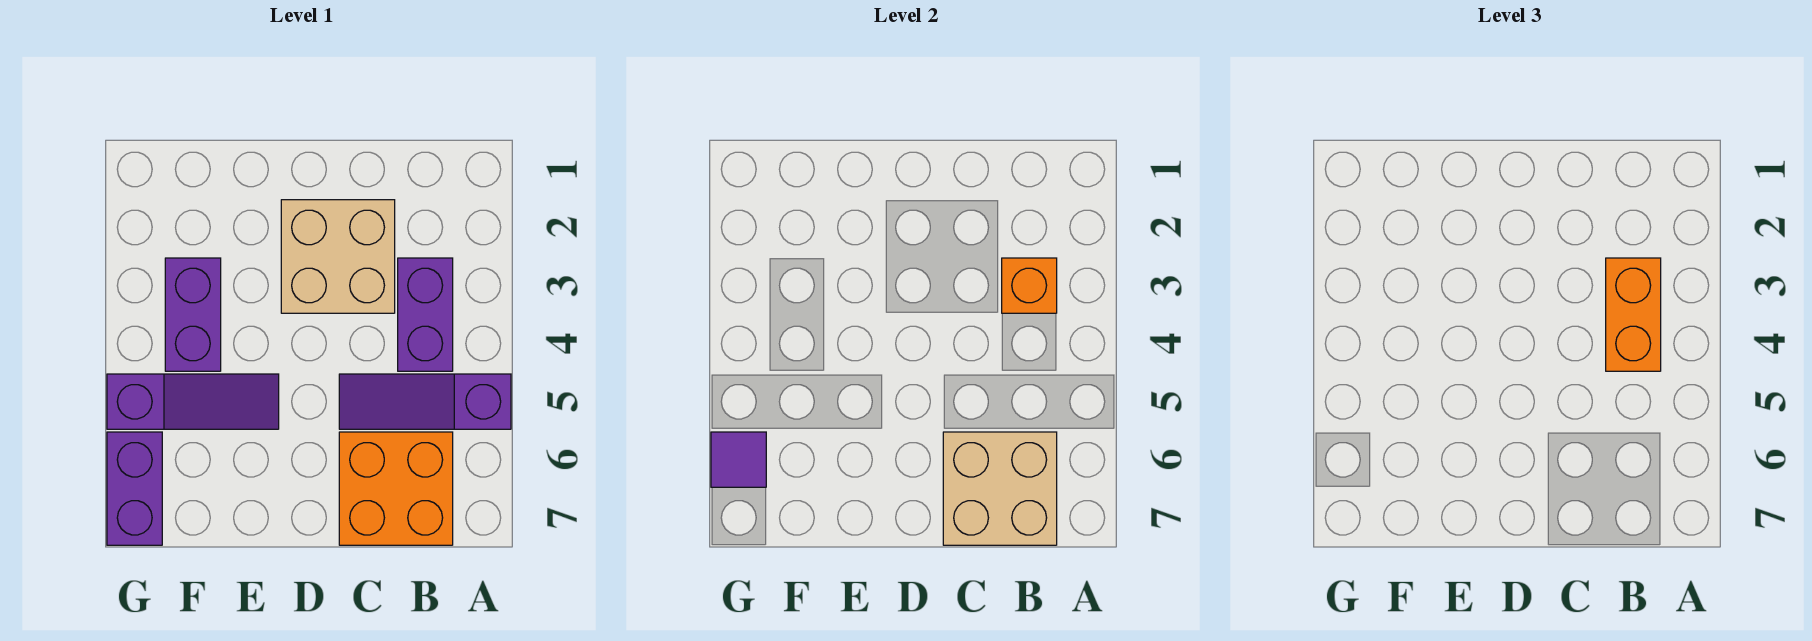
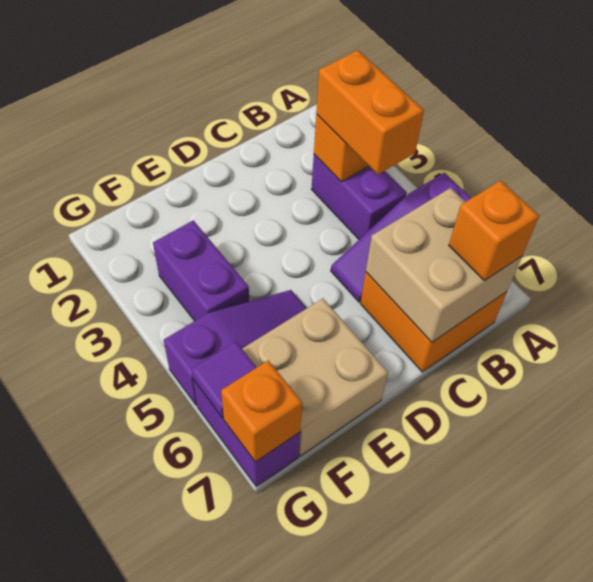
none -> orange brick B7 level 3
tan brick C2:D3 level 1 -> tan brick E6:F7 level 1
none -> orange brick G7 level 2

